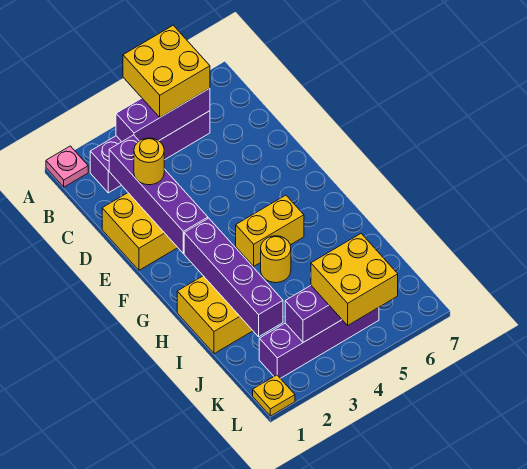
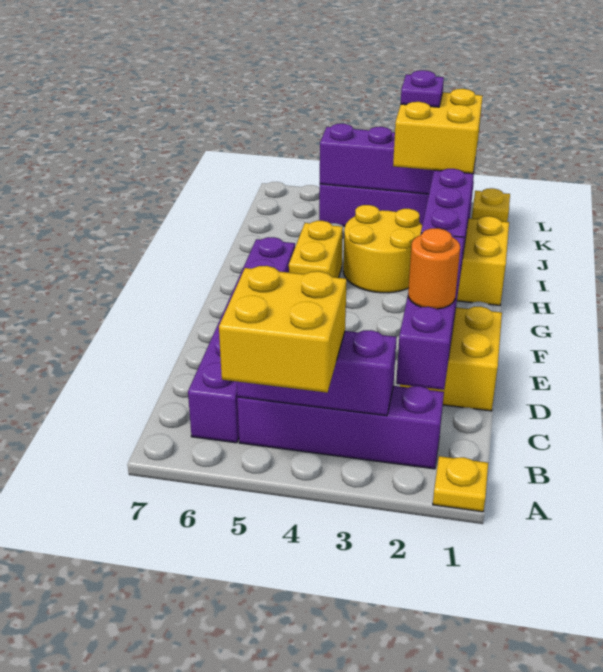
pink plate A1 level 1 -> yellow plate A1 level 1
none -> purple brick B6:G6 level 1
yellow round brick D2 level 3 -> orange round brick D2 level 3
yellow brick G4:G5 level 1 -> yellow brick G5:H5 level 1
yellow round brick H4 level 1 -> yellow round brick H3:I4 level 1
none -> purple plate K3 level 4
yellow brick K4:L5 level 3 -> yellow brick J2:K3 level 3

